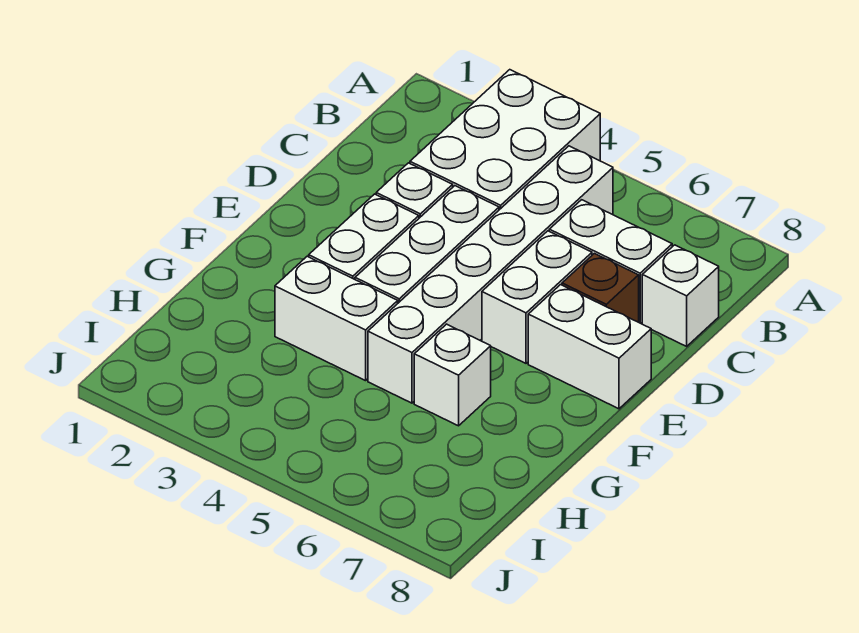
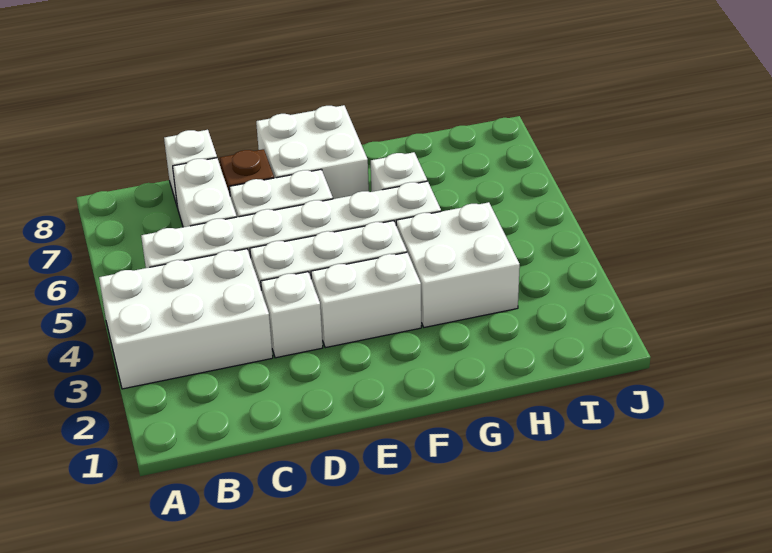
white brick E7:E8 level 1 -> white brick E7:F8 level 1
white brick G3:G4 level 1 -> white brick G3:H4 level 1

